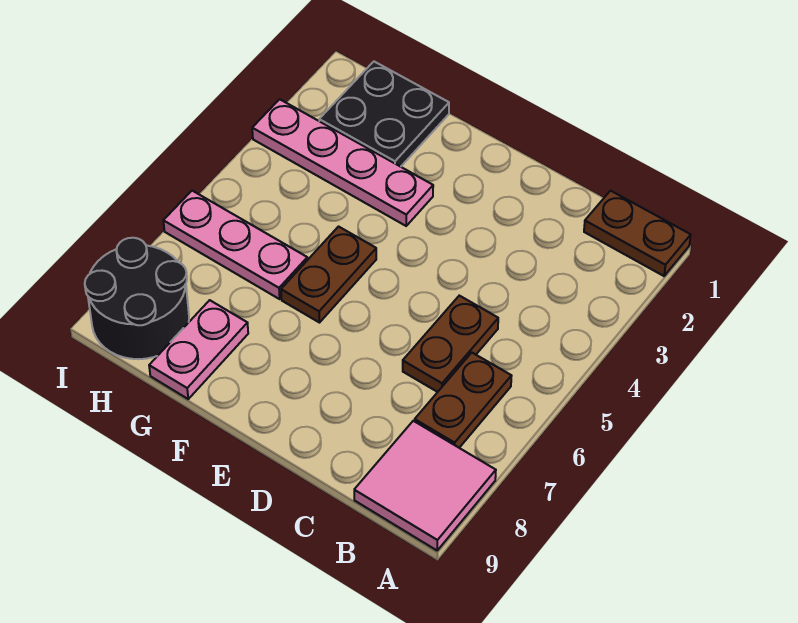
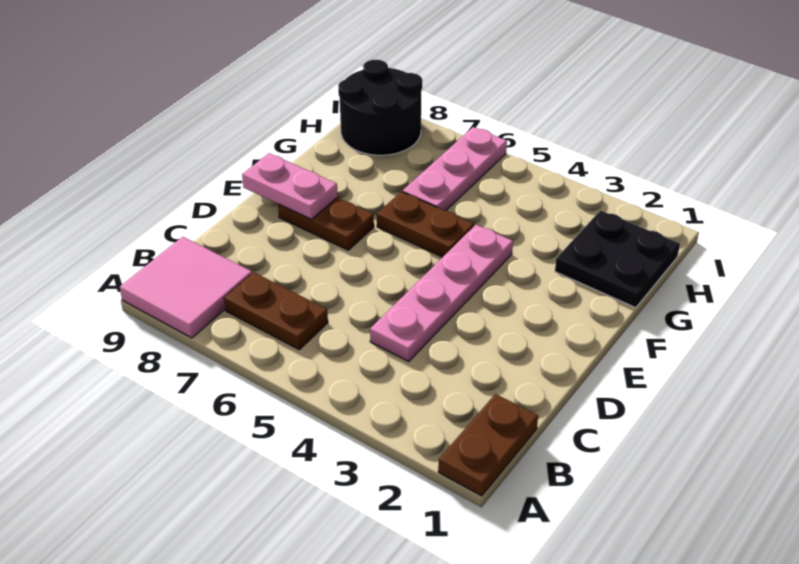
brown plate C5:C6 level 1 -> brown plate E7:E8 level 1
pink plate F3:I3 level 1 -> pink plate C4:F4 level 1
pink plate G8:G9 level 1 -> pink plate E8:E9 level 2

